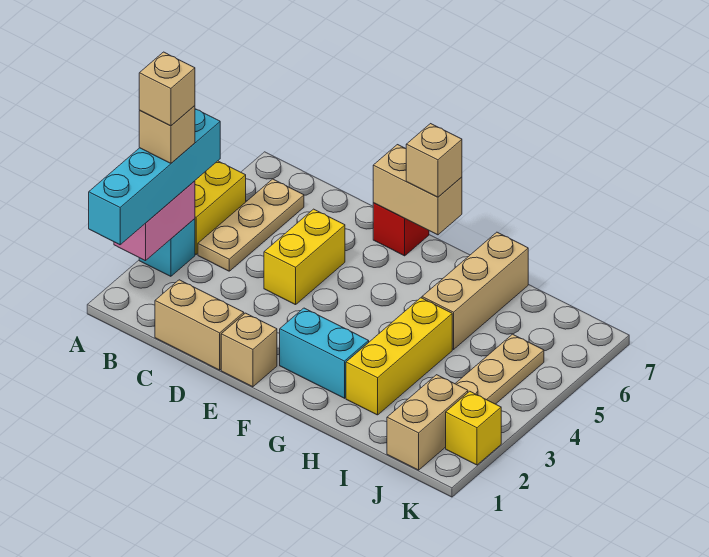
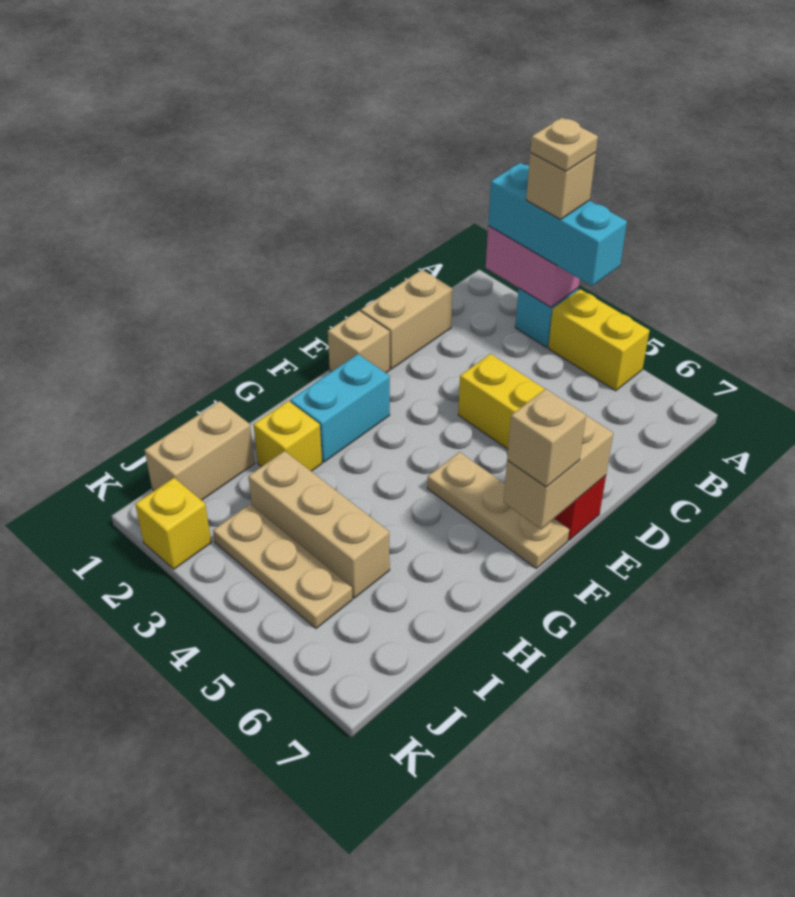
cyan brick A1:A4 level 3 -> cyan brick A2:A4 level 3
tan brick A3 level 5 -> tan plate A3 level 5
tan plate B4:B6 level 1 -> tan plate F5:F7 level 1
yellow brick H2:H4 level 1 -> yellow brick H2 level 1
tan brick H5:H7 level 1 -> tan brick I3:I5 level 1
tan brick J1:J2 level 1 -> tan brick I1:J1 level 1

